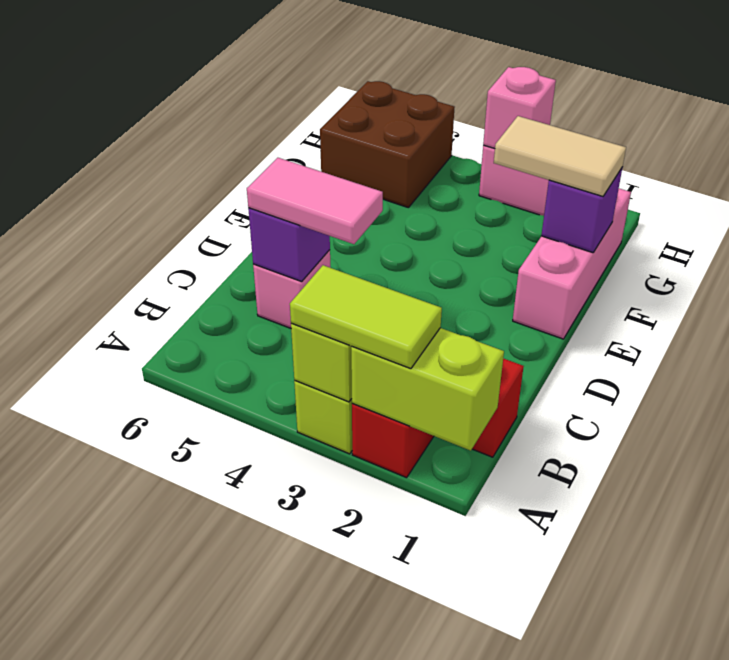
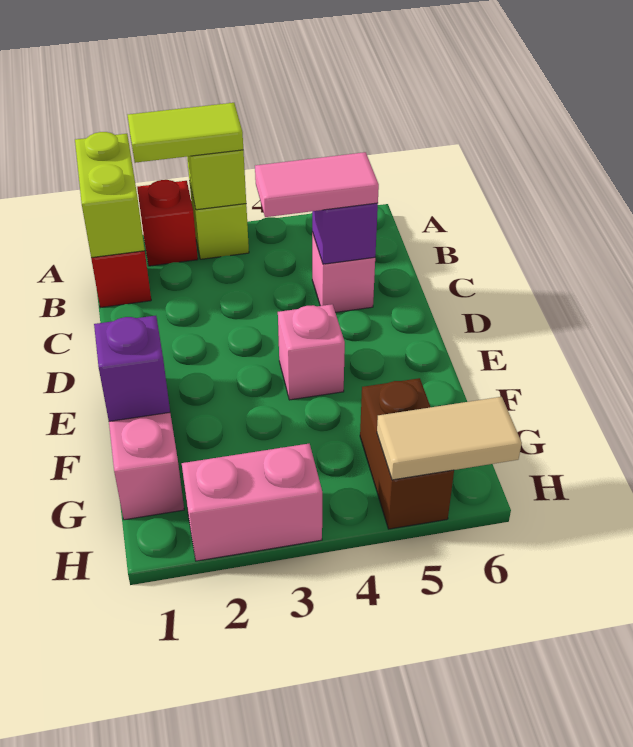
lime brick A1:A2 level 2 -> lime brick A1:B1 level 2
tan tile F1:F2 level 3 -> tan tile H5:H6 level 2
brown brick G5:H6 level 1 -> brown brick G5:H5 level 1
pink brick H3 level 2 -> pink brick E4 level 1

